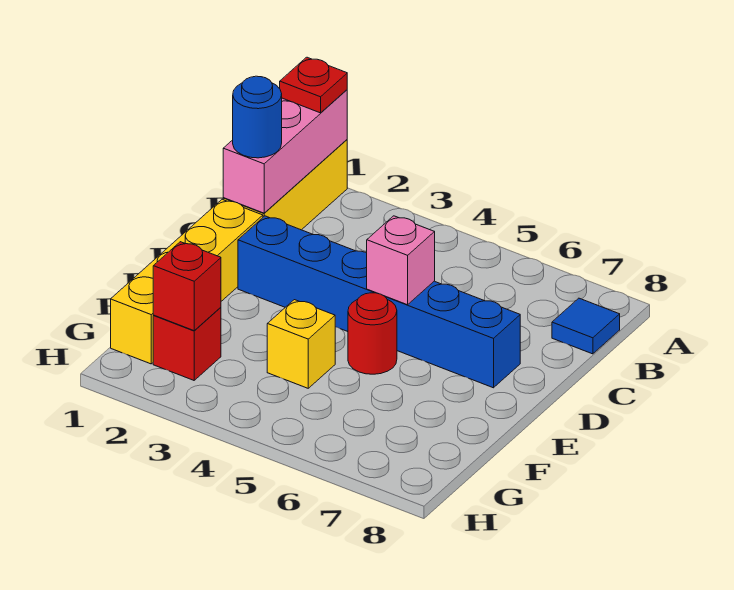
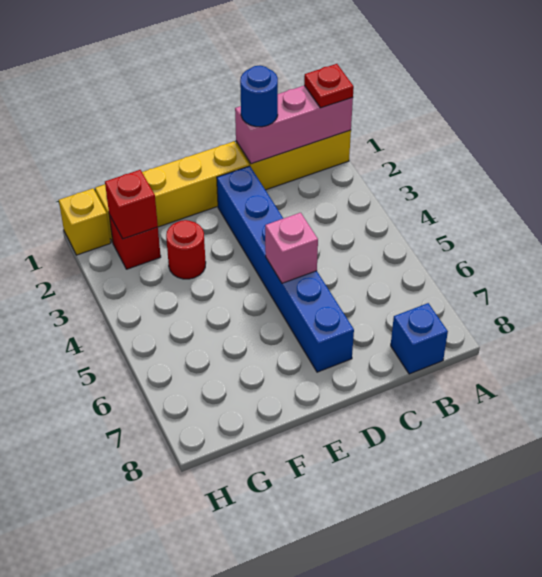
blue tile B8 level 1 -> blue brick B8 level 1
red round brick E5 level 1 -> red round brick F3 level 1
yellow brick F4 level 1 -> yellow brick H1 level 1

